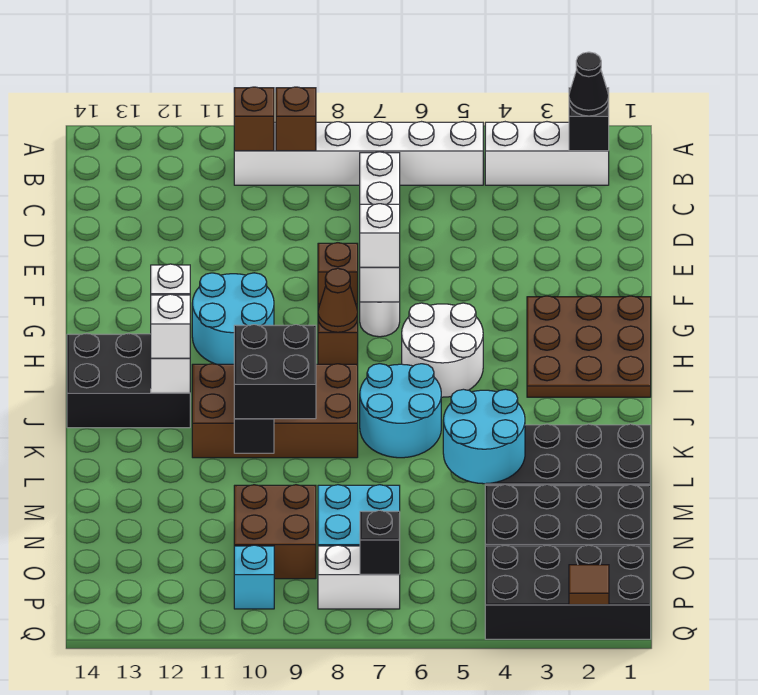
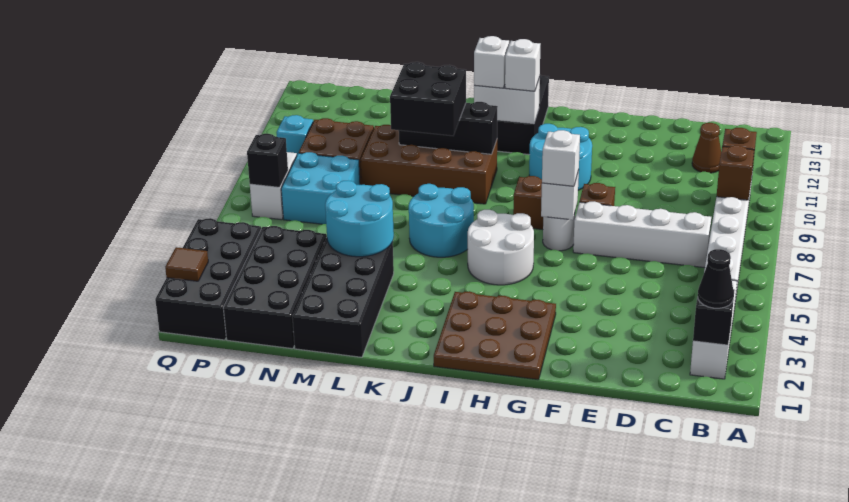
brown cone H8 level 2 -> brown cone C12 level 1
brown brick J8:K11 level 1 -> brown brick J9:M10 level 1

